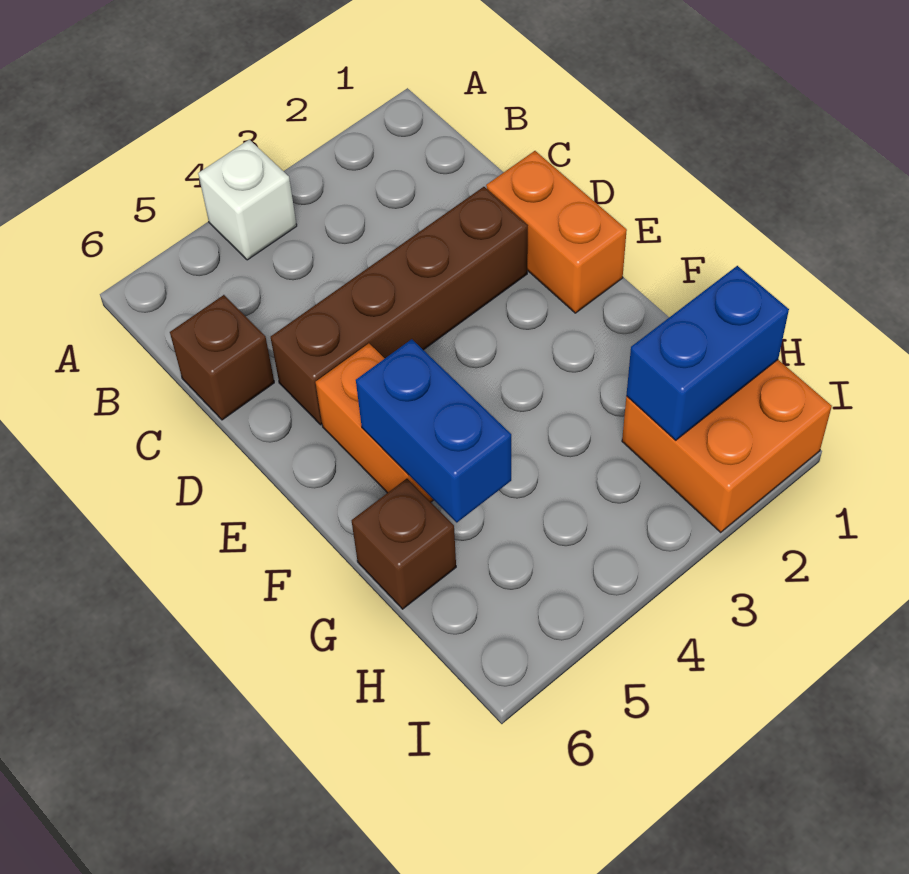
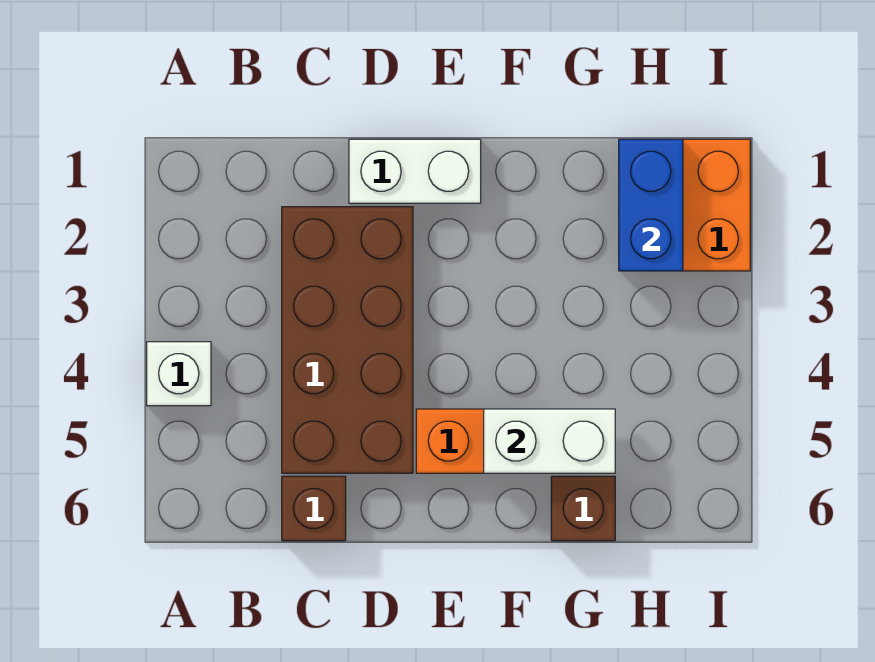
orange brick D1:E1 level 1 -> white brick D1:E1 level 1
brown brick D2:D5 level 1 -> brown brick C2:D5 level 1
blue brick F5:G5 level 2 -> white brick F5:G5 level 2

